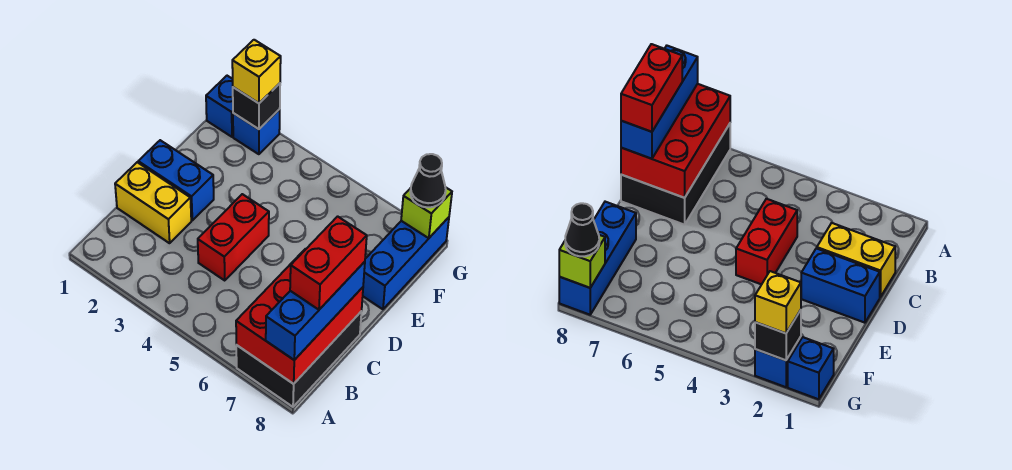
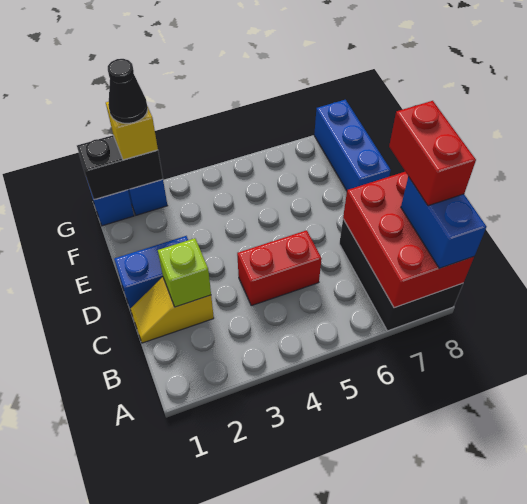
blue brick A8:C8 level 3 -> blue brick A8:B8 level 3
yellow brick C1:C2 level 1 -> yellow slope C1:C2 level 1 top 2
red brick C4:D4 level 1 -> red brick C4:C5 level 1
black brick G2 level 2 -> black brick G1:G2 level 2
lime brick G8 level 2 -> lime brick C2 level 2
black cone G8 level 3 -> black cone G2 level 4

